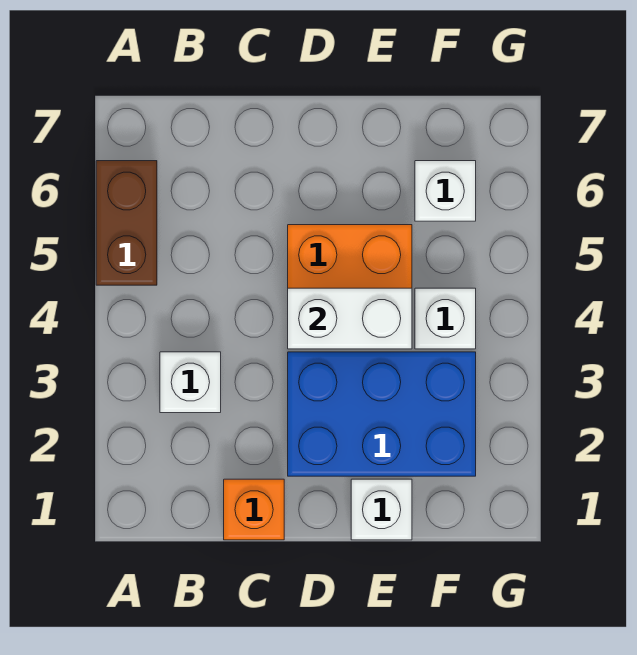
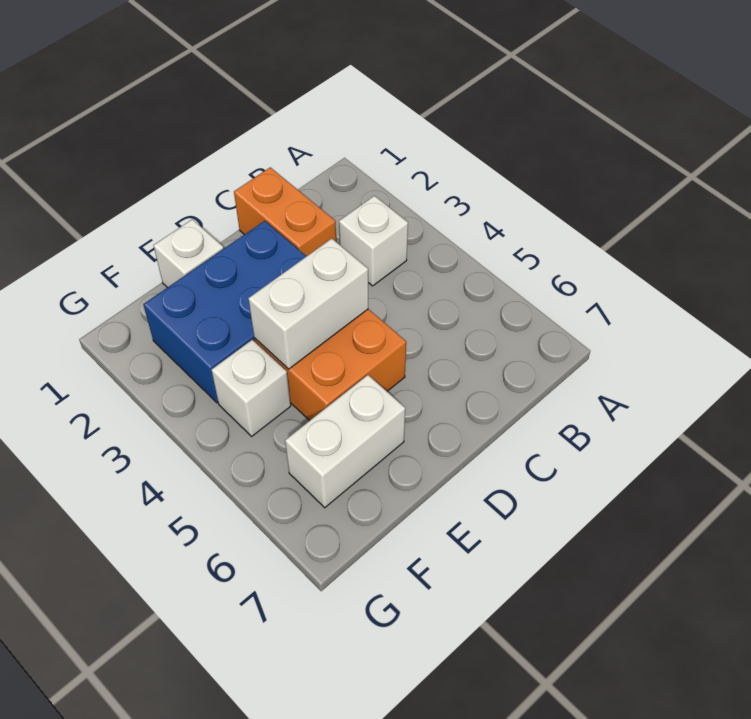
brown brick A5:A6 level 1 -> none
orange brick C1 level 1 -> orange brick C1:C2 level 1
white brick F6 level 1 -> white brick E6:F6 level 1

